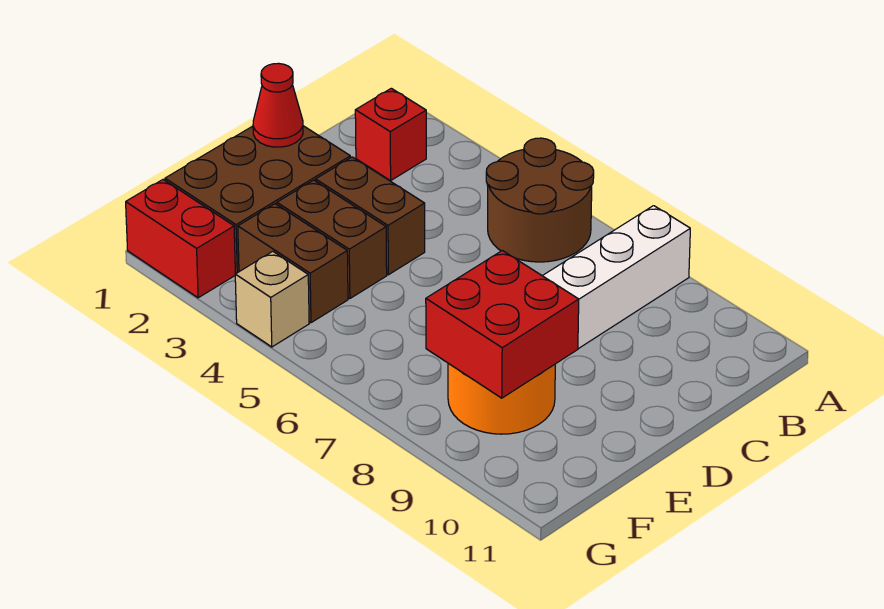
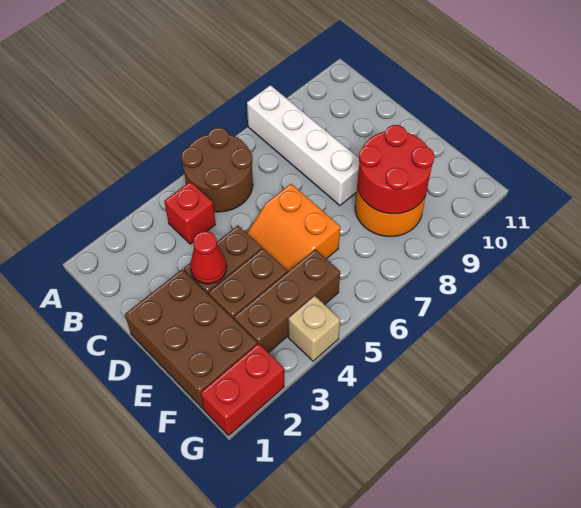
red brick B2 level 1 -> red brick B4 level 1
red cone D1 level 2 -> red cone D3 level 2
none -> orange slope D5:E6 level 1 top 6
red brick E8:F9 level 2 -> red round brick E8:F9 level 2
brown brick F3:F4 level 1 -> brown brick F3:F5 level 1

